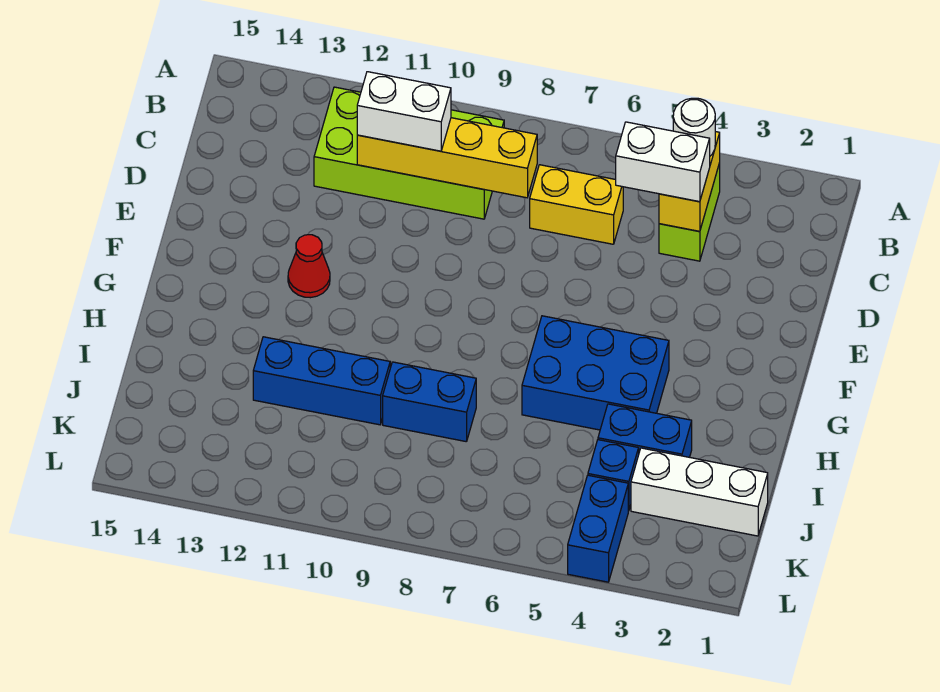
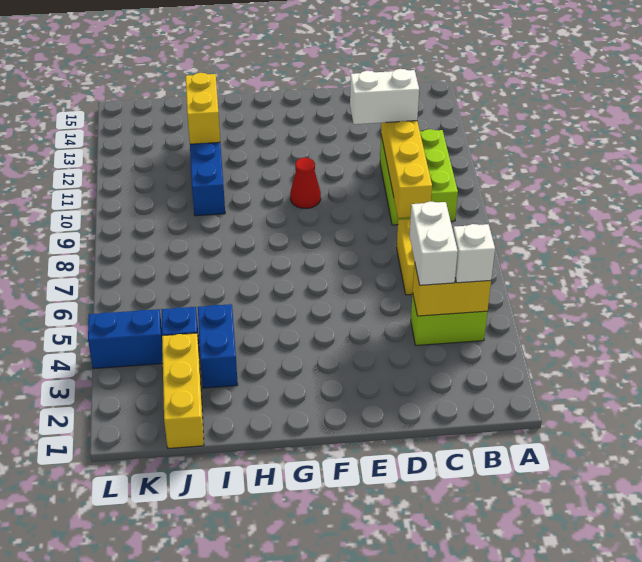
white round brick B4 level 3 -> white brick B4 level 3
lime brick B9:C12 level 1 -> lime brick B9:C11 level 1
white brick C10:C11 level 3 -> white brick C11:D11 level 3
red cone F12 level 1 -> red cone F10 level 1
blue brick G4:H6 level 1 -> none
blue brick I8:I9 level 1 -> none
none -> yellow brick I12:I13 level 2
white brick J1:J3 level 1 -> yellow brick J1:J3 level 1

